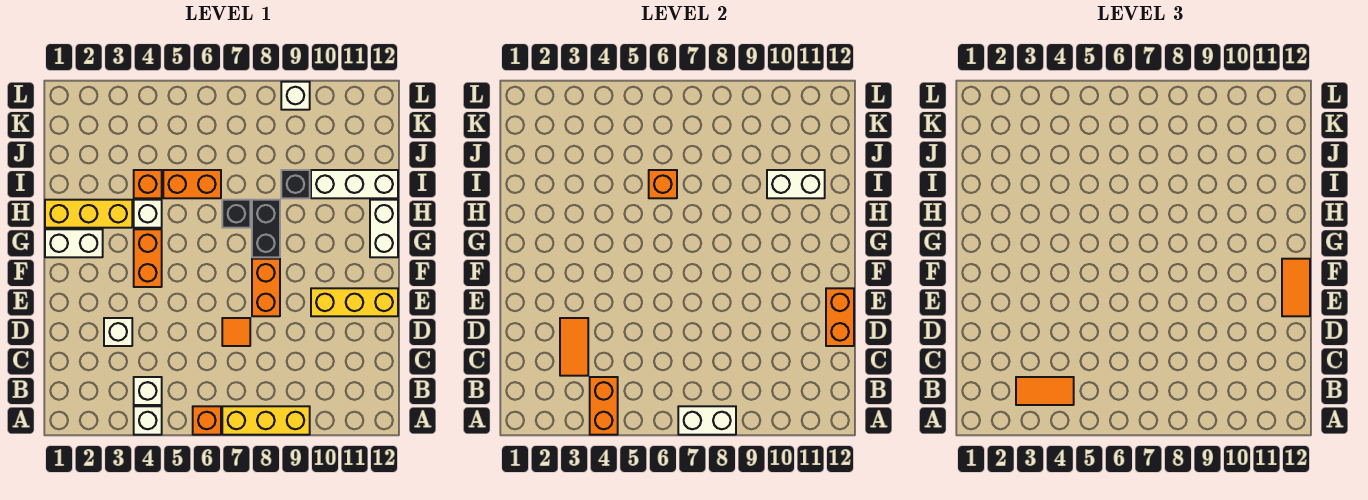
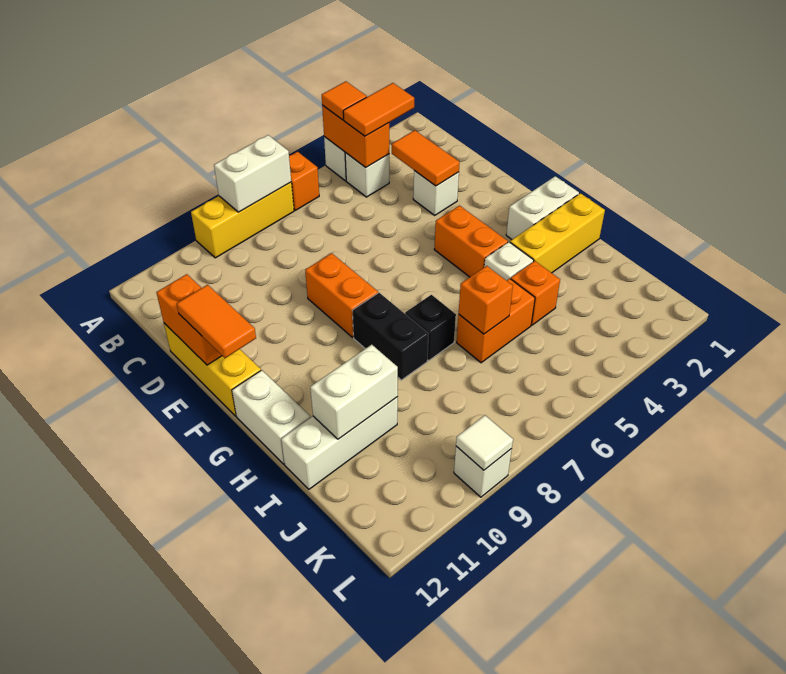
orange tile D7 level 1 -> orange tile A4 level 3
yellow brick E10:E12 level 1 -> yellow brick D12:F12 level 1
black brick I9 level 1 -> none
none -> white tile L9 level 2

